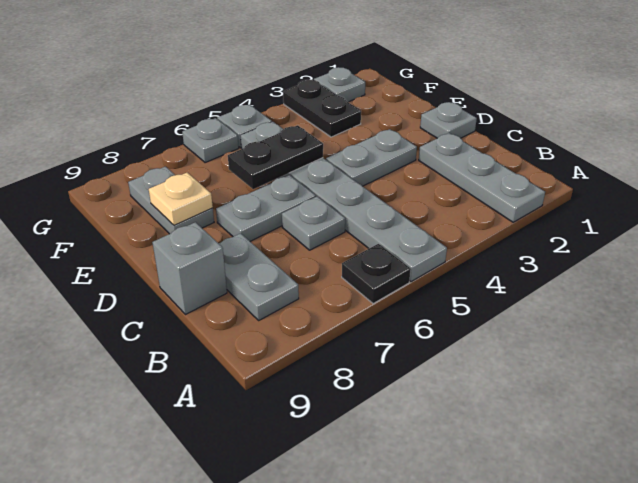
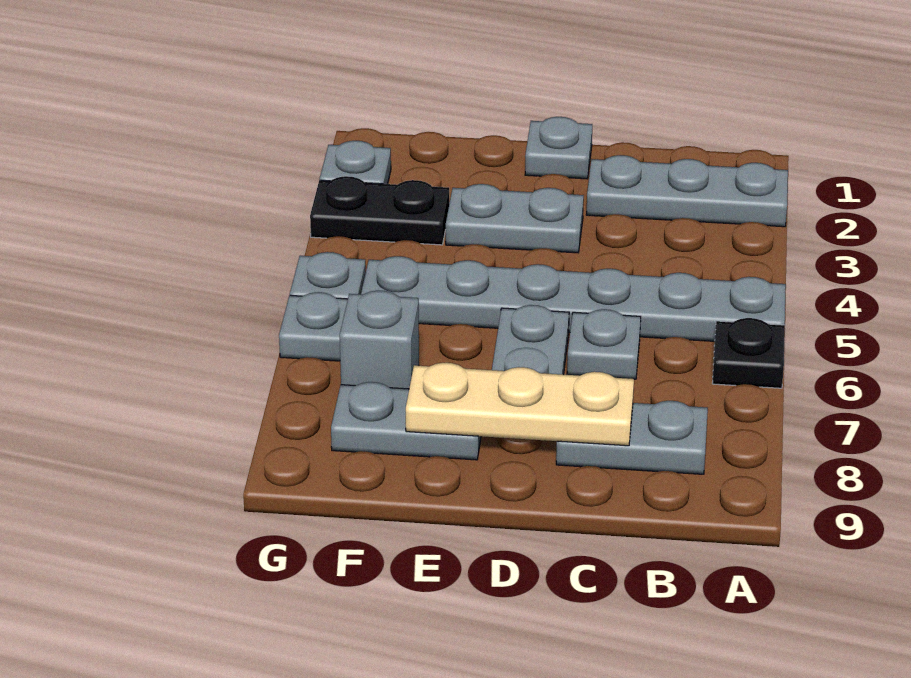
grey brick C9 level 1 -> grey brick F7 level 1
grey plate D3:D4 level 1 -> grey plate D3:E3 level 1
black plate E5:E6 level 2 -> none
tan plate E8 level 2 -> tan plate C8:E8 level 2

